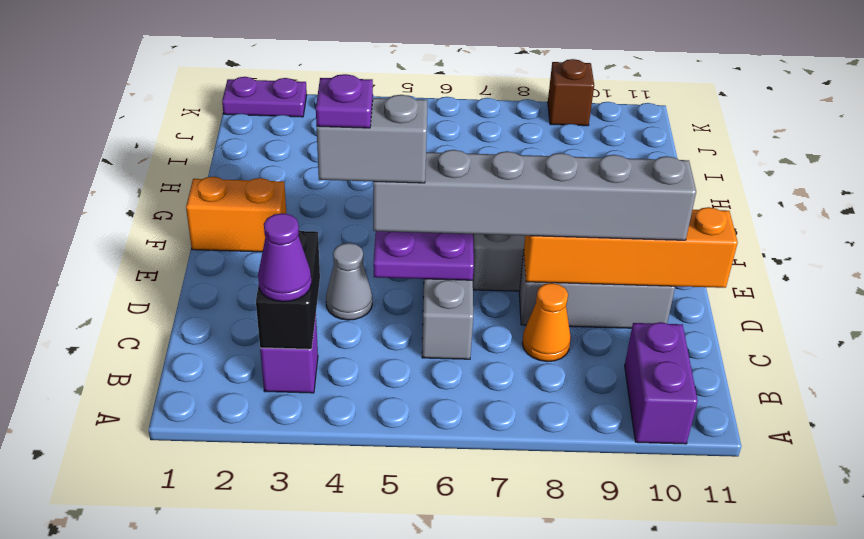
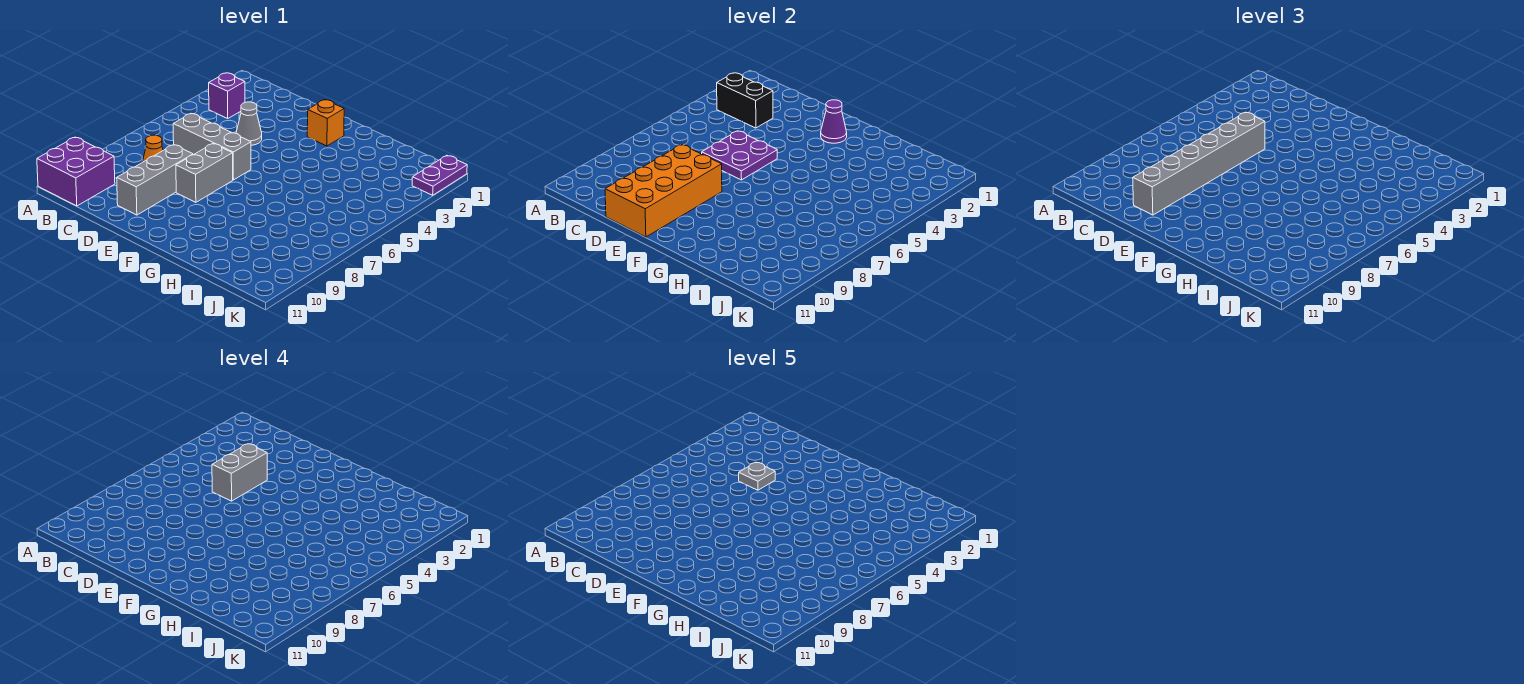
purple brick A10:B10 level 1 -> purple brick A10:B11 level 1
purple cone B3 level 3 -> purple cone F2 level 2
purple plate D4 level 5 -> grey plate D4 level 5
orange brick D8:D11 level 2 -> orange brick D8:E11 level 2
orange brick F1:F2 level 1 -> orange brick F2 level 1
brown brick K9 level 1 -> none

